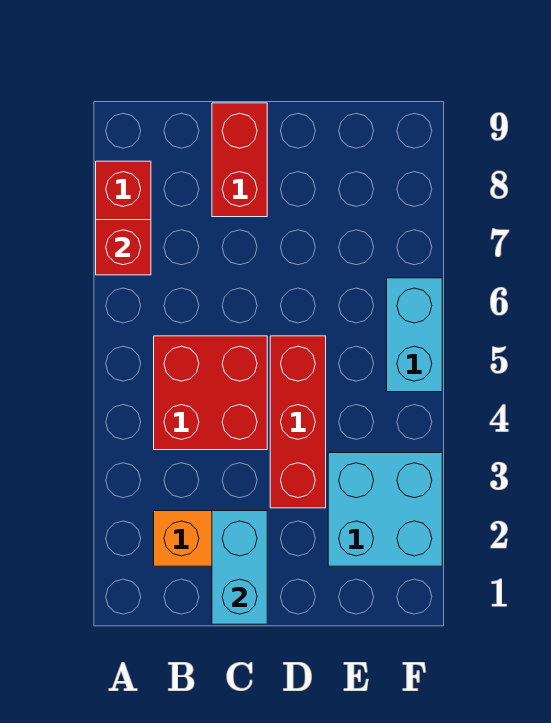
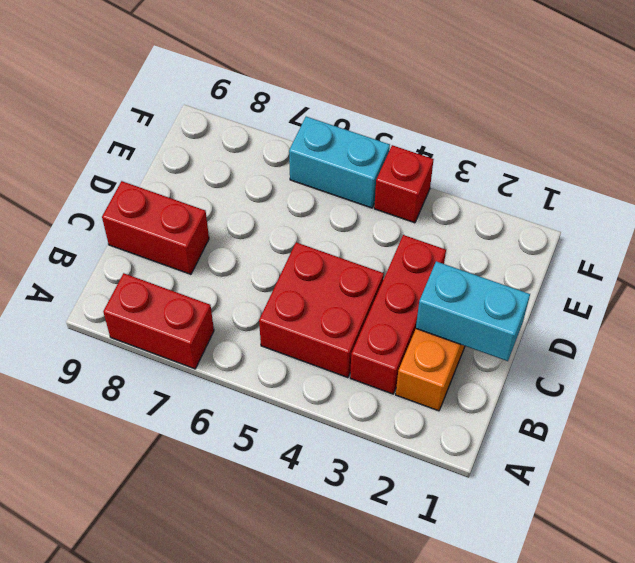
red brick A7 level 2 -> red brick F4 level 1
red brick D3:D5 level 1 -> red brick B3:D3 level 1
cyan brick E2:F3 level 1 -> none

